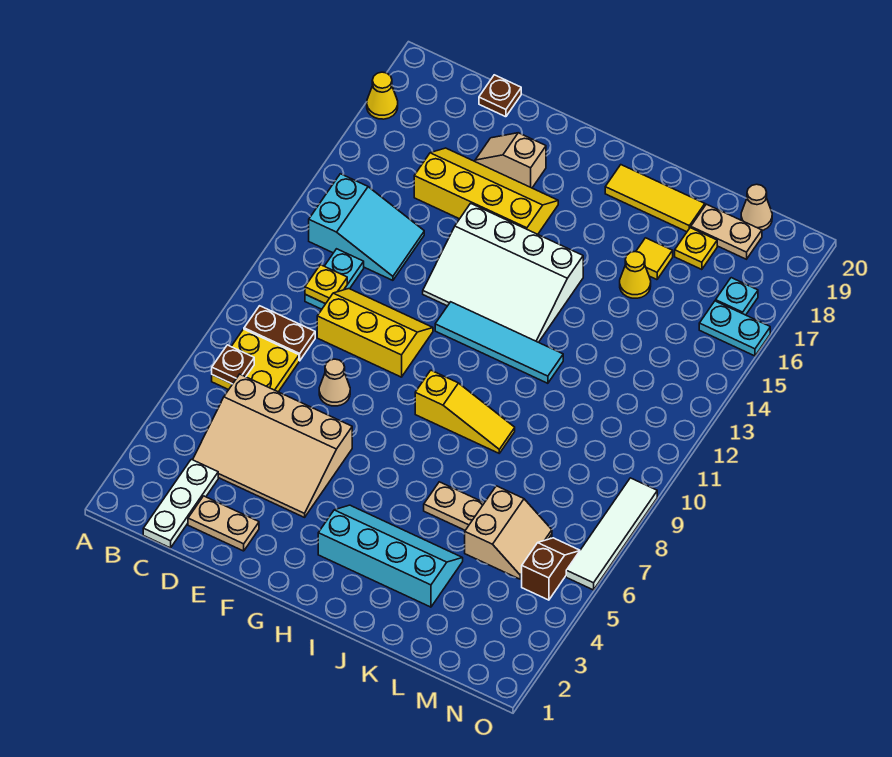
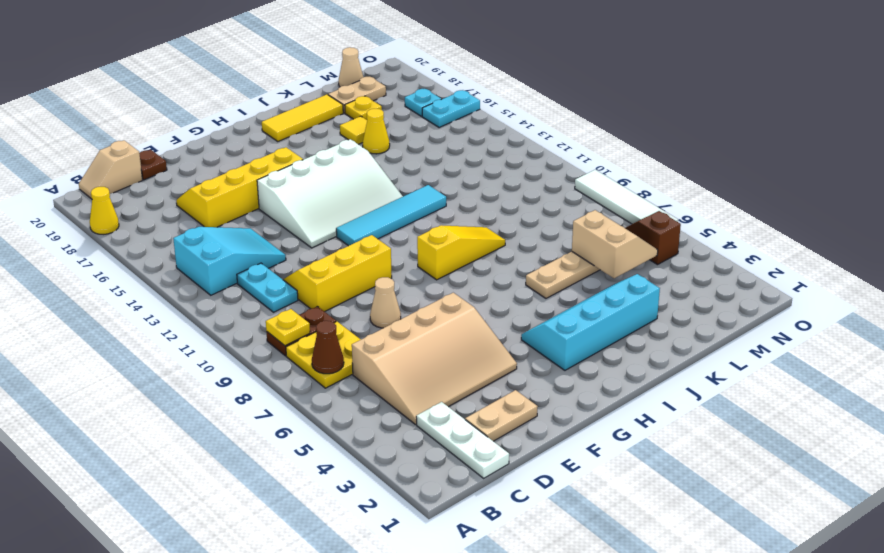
brown plate B7 level 2 -> brown cone B7 level 2
yellow plate C11 level 2 -> yellow plate B9 level 2
tan slope E18:F18 level 1 top F -> tan slope B20:C20 level 1 top C

